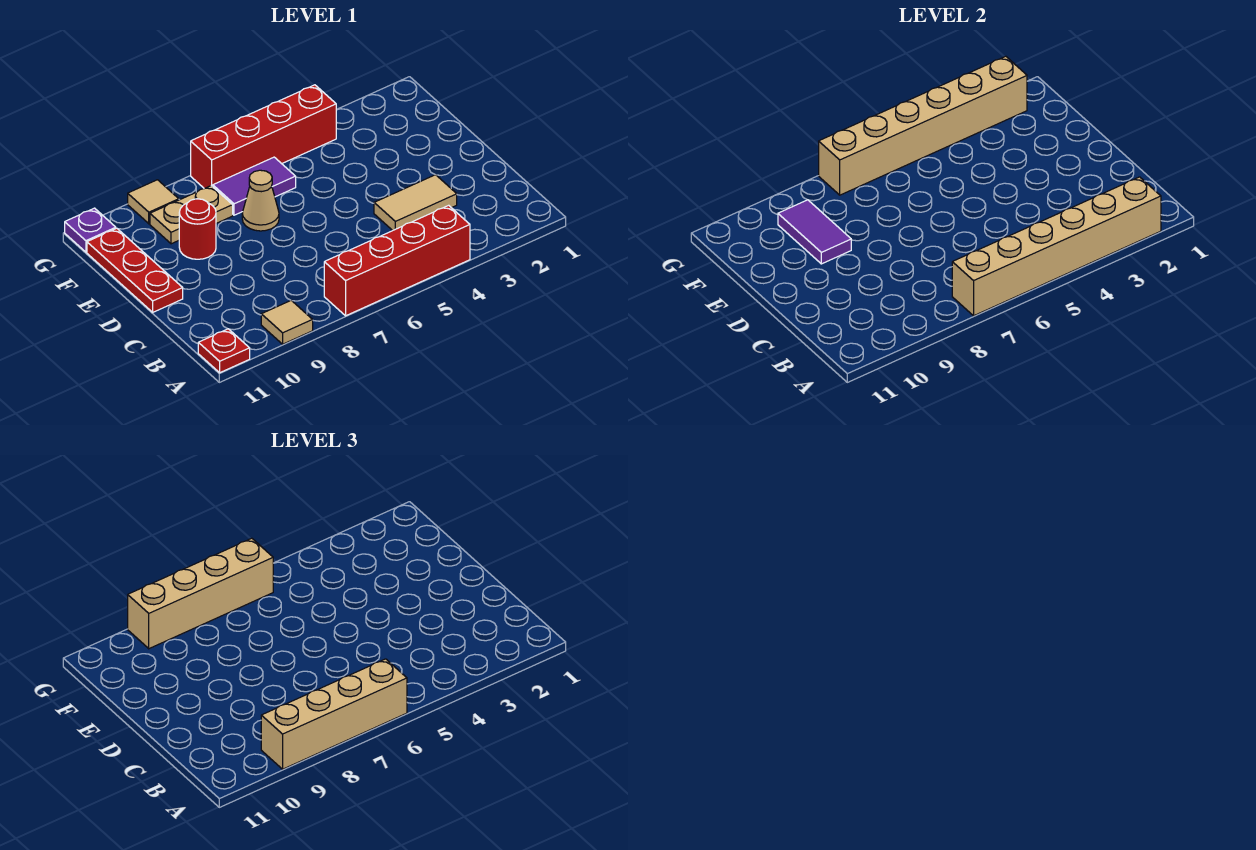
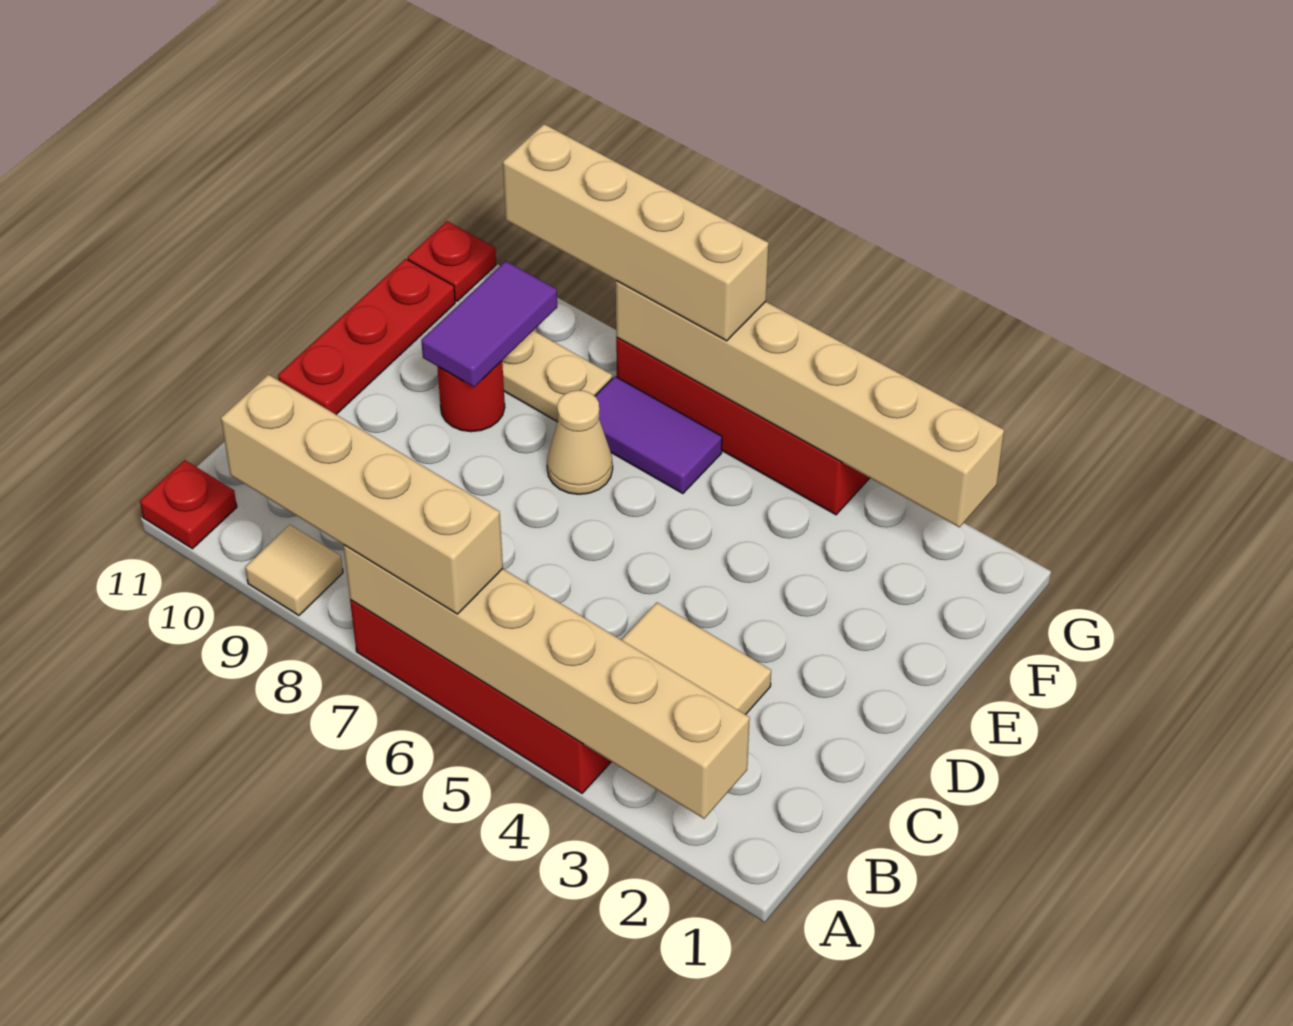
tan tile G9 level 1 -> none
purple plate G11 level 1 -> red plate G11 level 1

